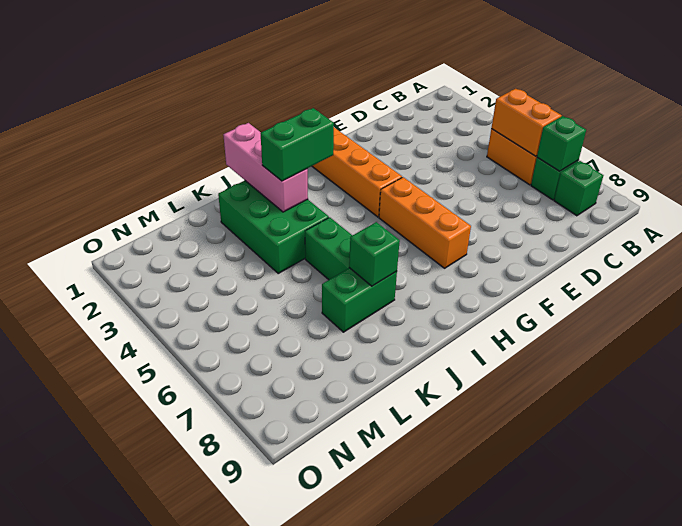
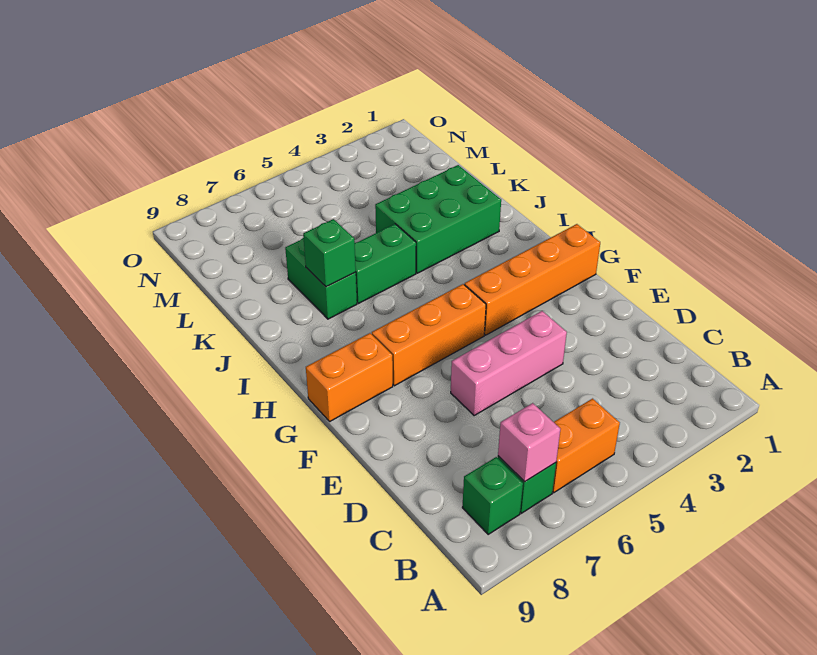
orange brick B5:B6 level 2 -> orange brick G8:G9 level 1
green brick B7 level 2 -> pink brick B7 level 2
green brick I3:J3 level 3 -> none
pink brick J1:J3 level 2 -> pink brick E4:E6 level 1

